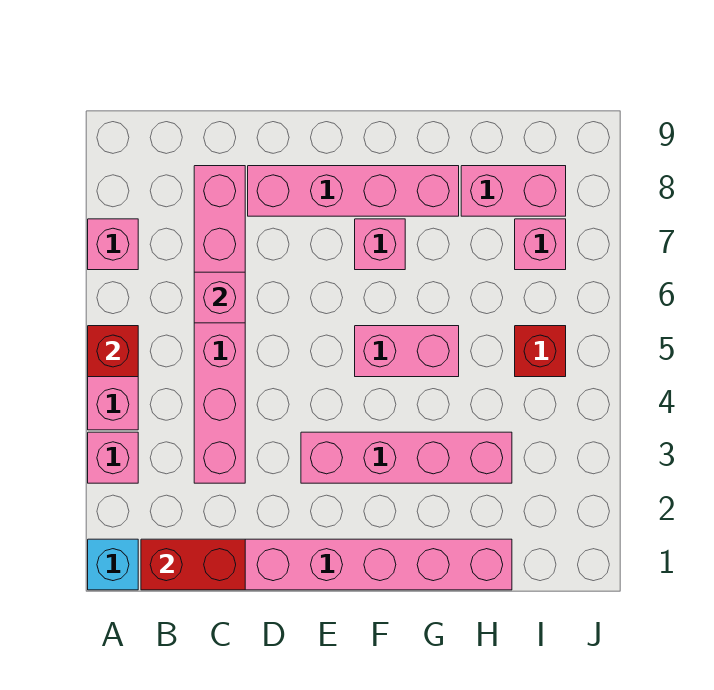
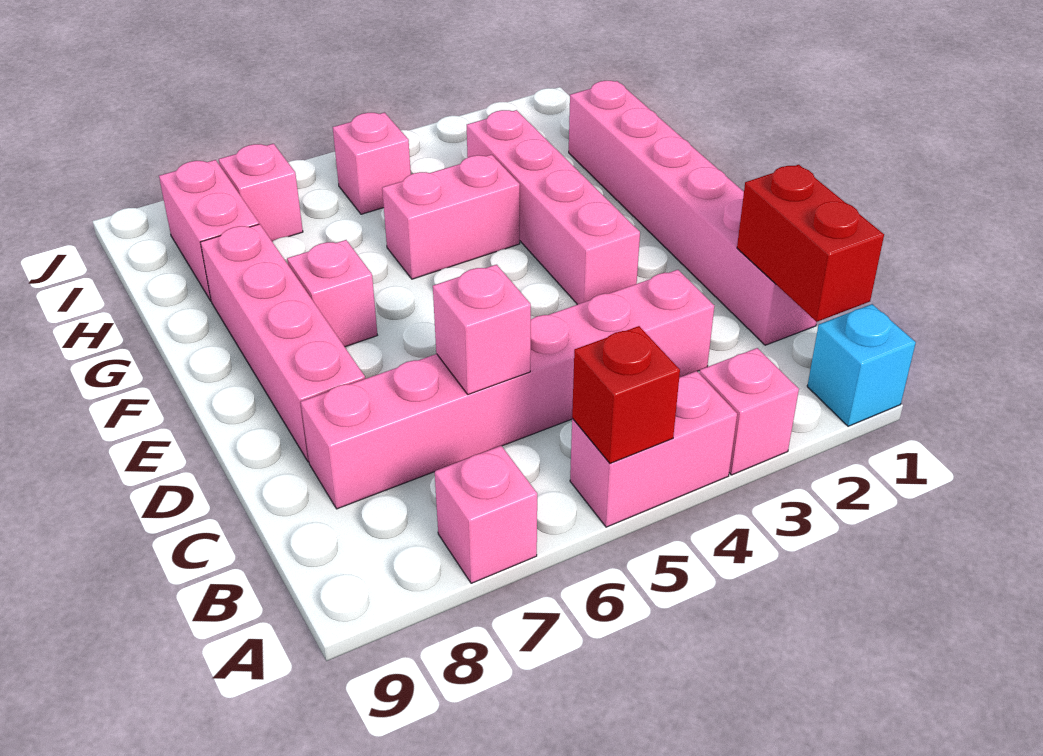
pink brick F5:G5 level 1 -> pink brick G4:G5 level 1
red brick I5 level 1 -> pink brick I5 level 1

